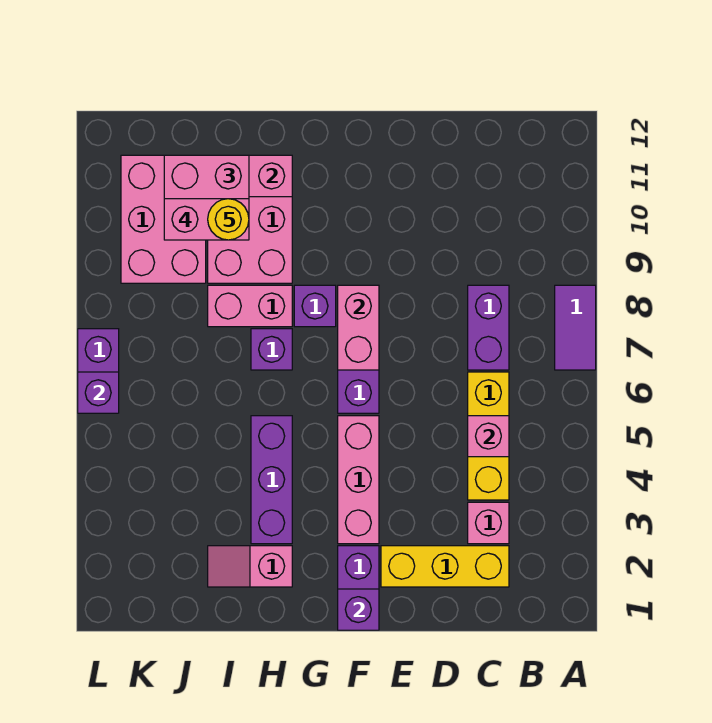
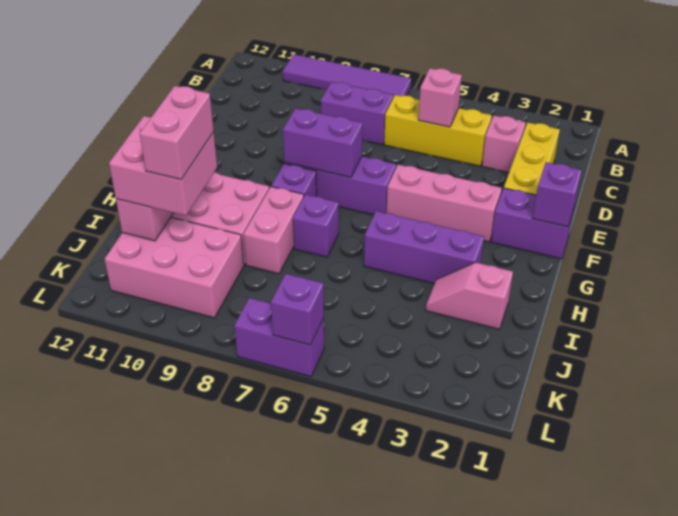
purple tile A7:A8 level 1 -> purple tile A7:A10 level 1
pink brick F7:F8 level 2 -> purple brick F7:F8 level 2
pink slope H2:I2 level 1 top H -> pink slope I2:I3 level 1 top 2
yellow round brick I10 level 5 -> none

